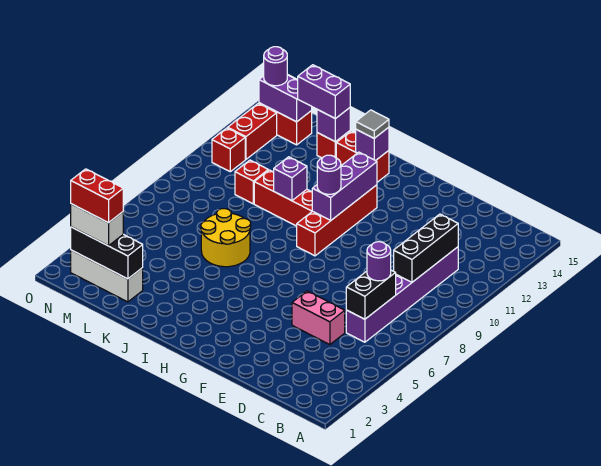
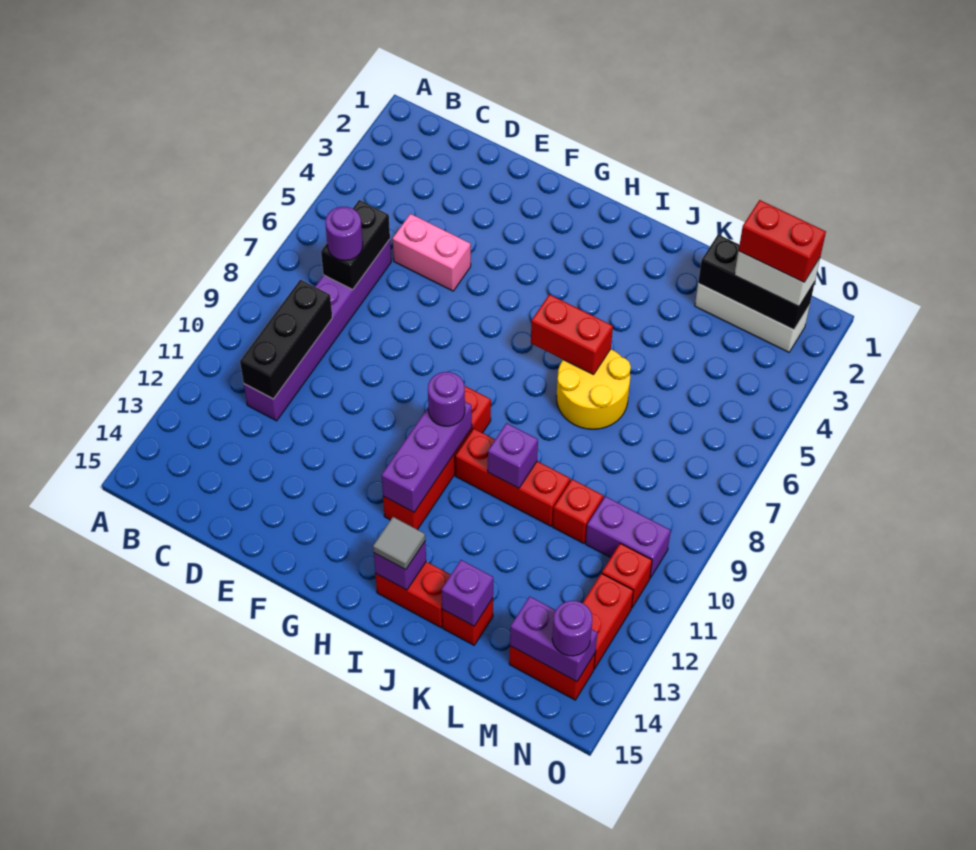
none -> red brick I6:J6 level 2
purple brick K14:L14 level 3 -> purple brick M10:N10 level 1

